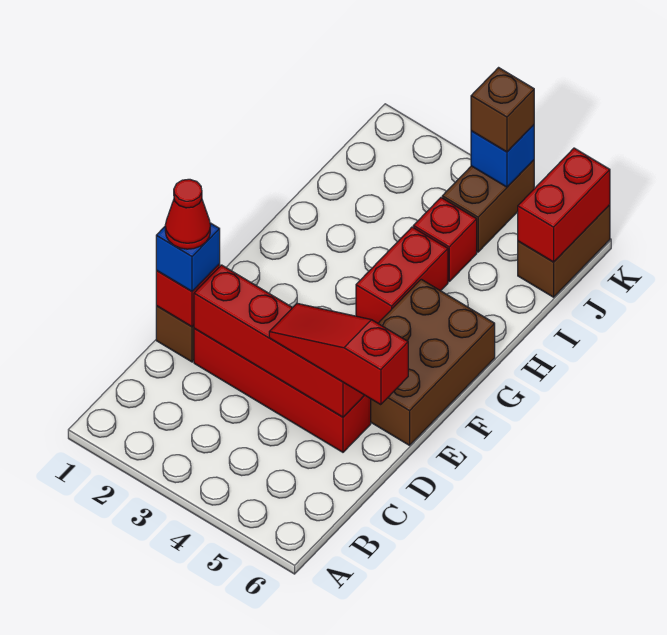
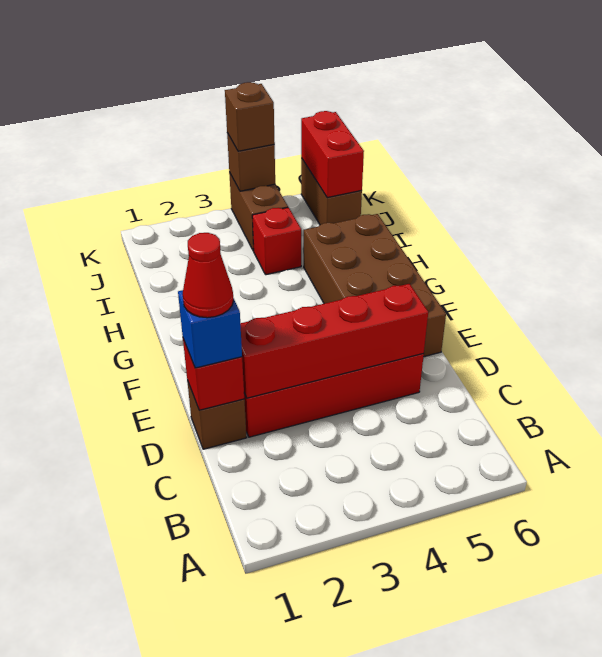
red slope D4:D6 level 3 top 6 -> none
brown brick E5:G6 level 1 -> brown brick E5:H6 level 1
red brick G4:H4 level 1 -> none
blue brick K4 level 2 -> brown brick K4 level 2

